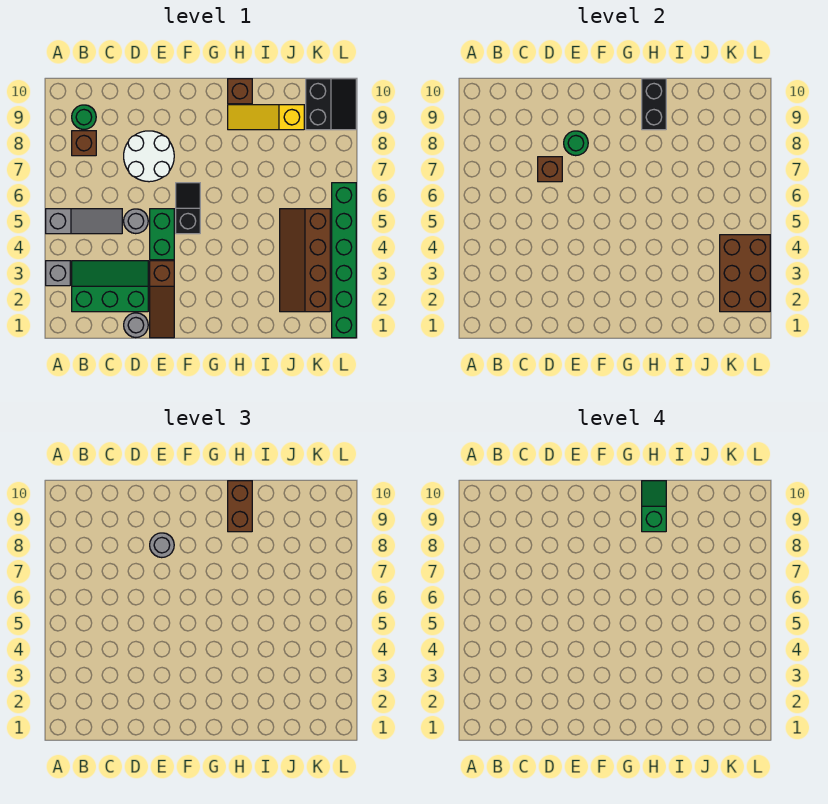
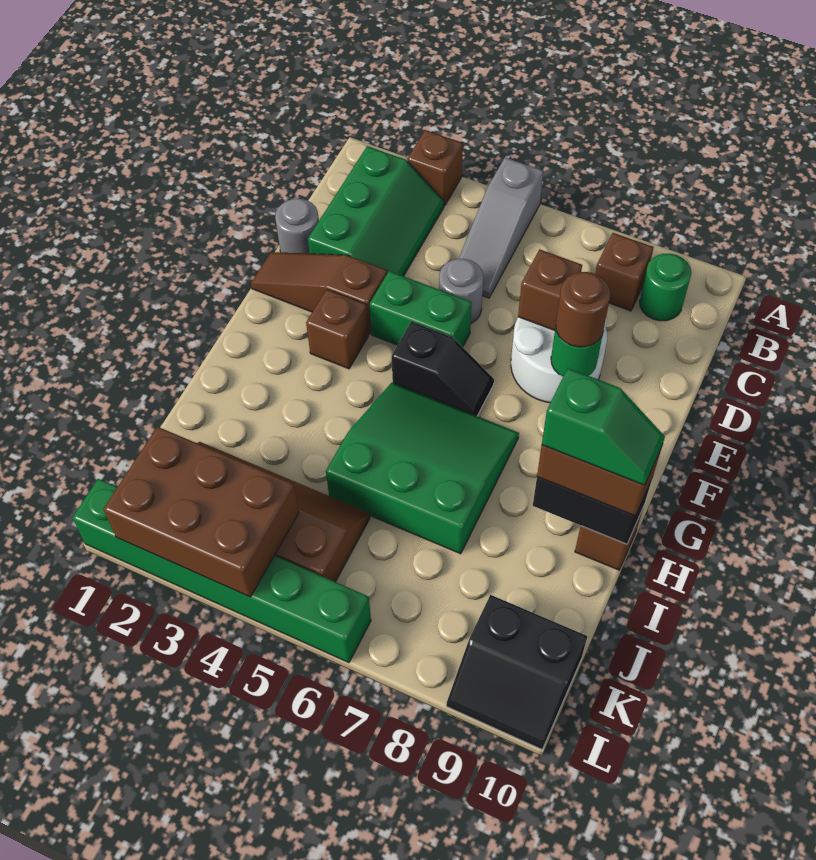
grey brick A3 level 1 -> brown brick A3 level 1
grey round brick E8 level 3 -> brown round brick E8 level 3
none -> brown brick F3 level 1
none -> green slope G5:I7 level 1 top I
yellow slope H9:J9 level 1 top J -> none

